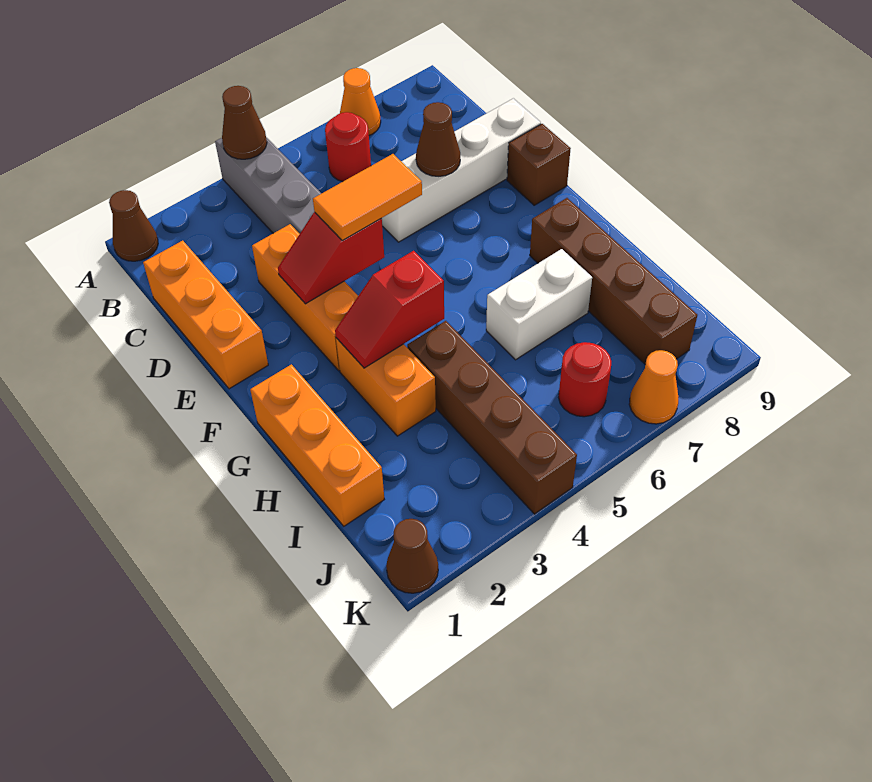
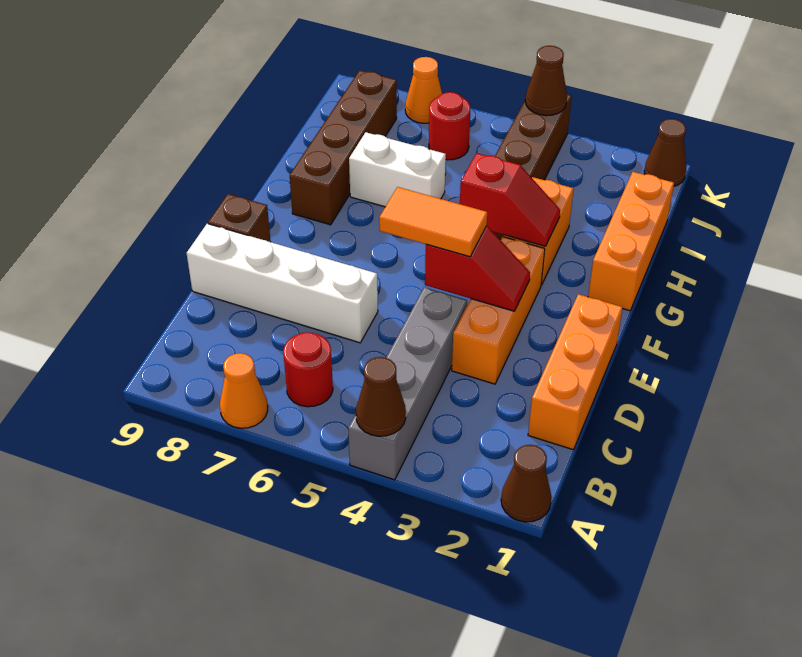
brown cone D7 level 2 -> brown cone K4 level 2

